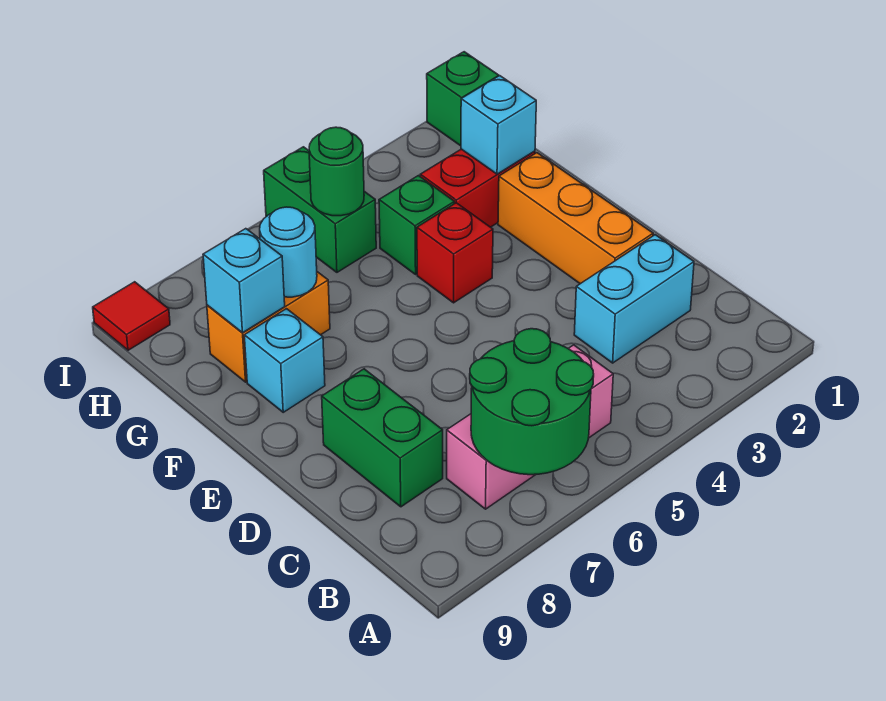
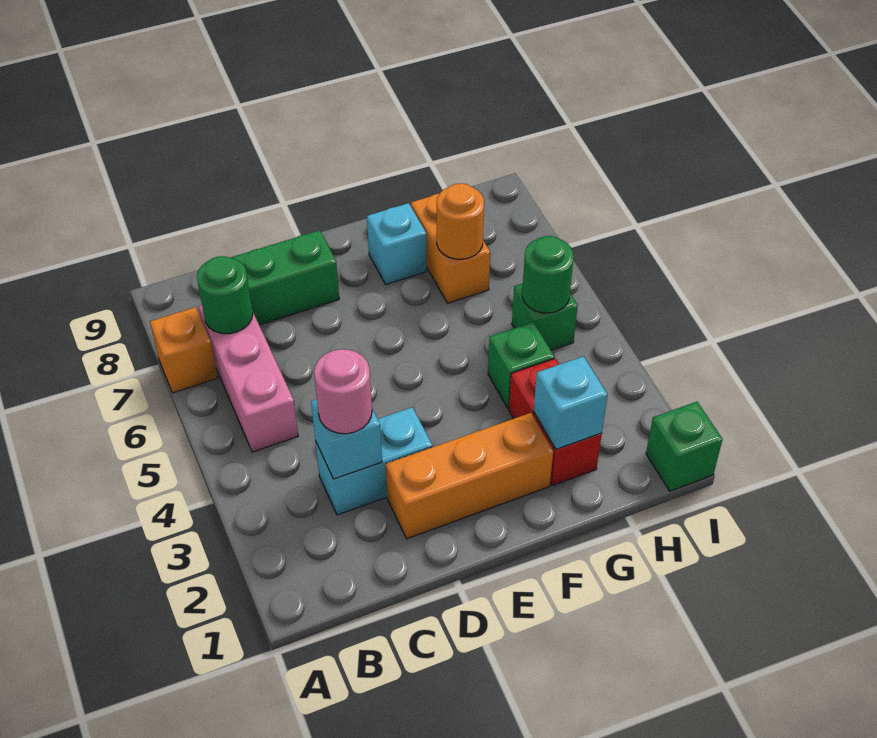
green round brick A6:B7 level 2 -> green round brick B7 level 2
none -> orange brick A7 level 1
cyan brick C2:C3 level 1 -> cyan brick C3:D3 level 1
none -> pink round brick C3 level 3
red brick F4 level 1 -> none
cyan round brick G7 level 2 -> orange round brick G7 level 2
cyan brick G8 level 2 -> cyan brick C3 level 2
green brick H5:I5 level 1 -> green brick H5 level 1
red tile I9 level 1 -> none

